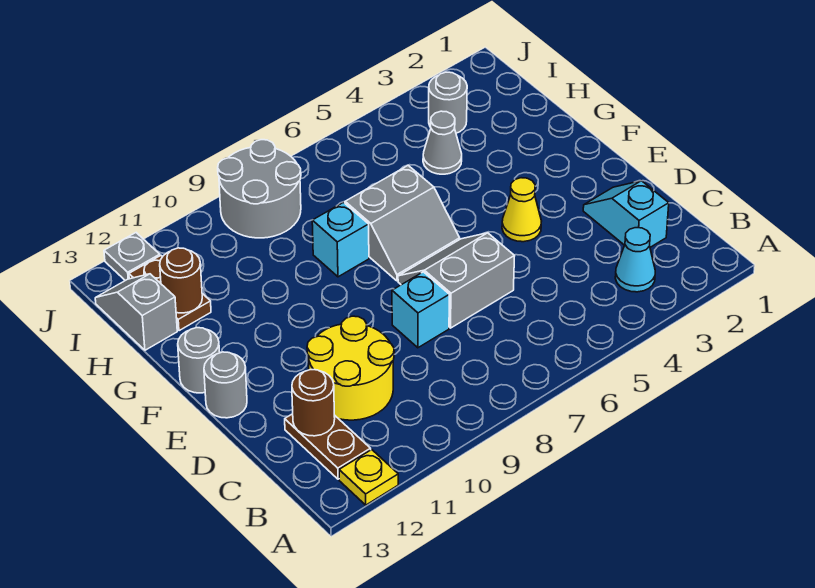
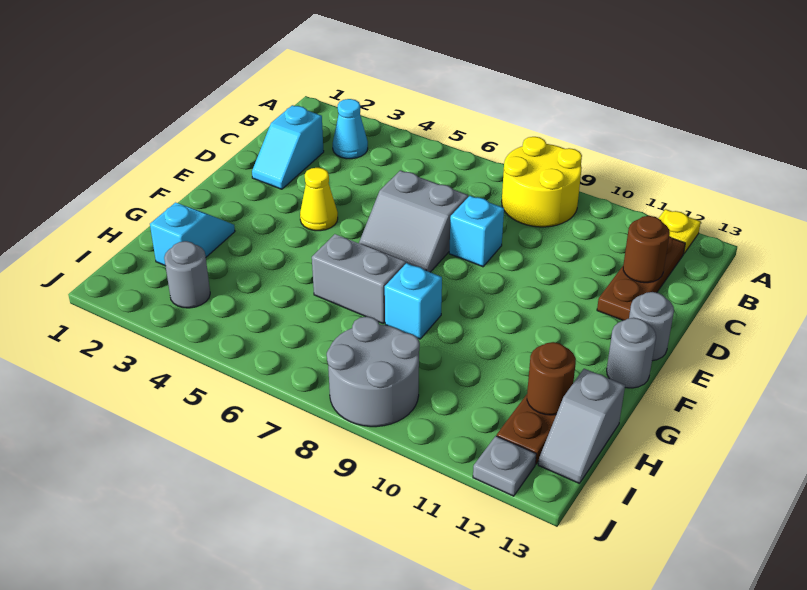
brown plate B12:C12 level 1 -> brown plate B12:D12 level 1
yellow round brick C10:D11 level 1 -> yellow round brick A8:B9 level 1
none -> cyan slope G2:H2 level 1 top H
grey cone H4 level 1 -> none

